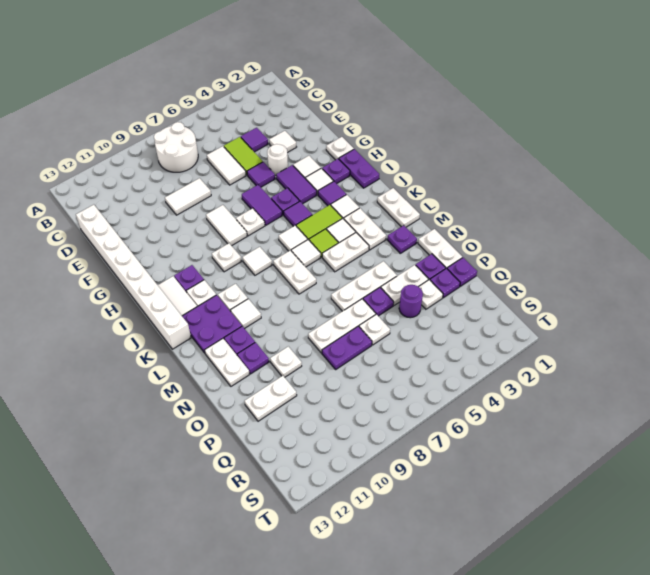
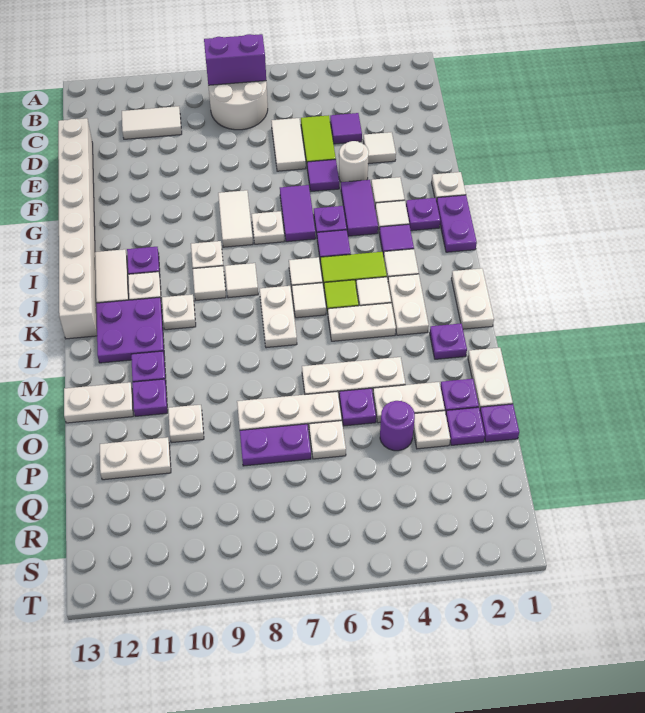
none -> purple brick B7:B8 level 2
white tile E8:E9 level 1 -> white tile C10:C11 level 1
white tile L10 level 1 -> white tile J9 level 1
white plate M12:N12 level 1 -> white plate N12:N13 level 1

